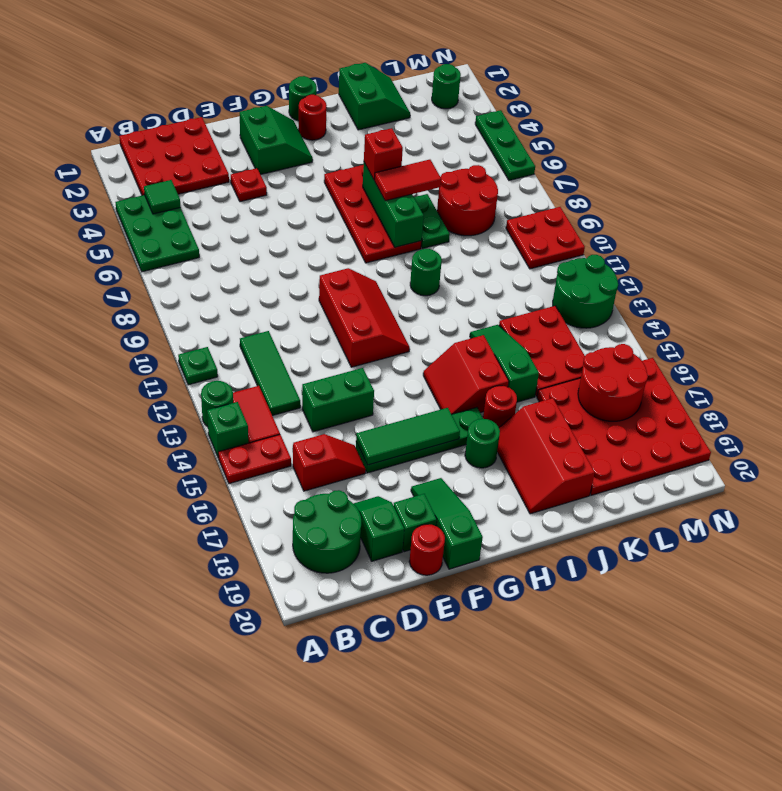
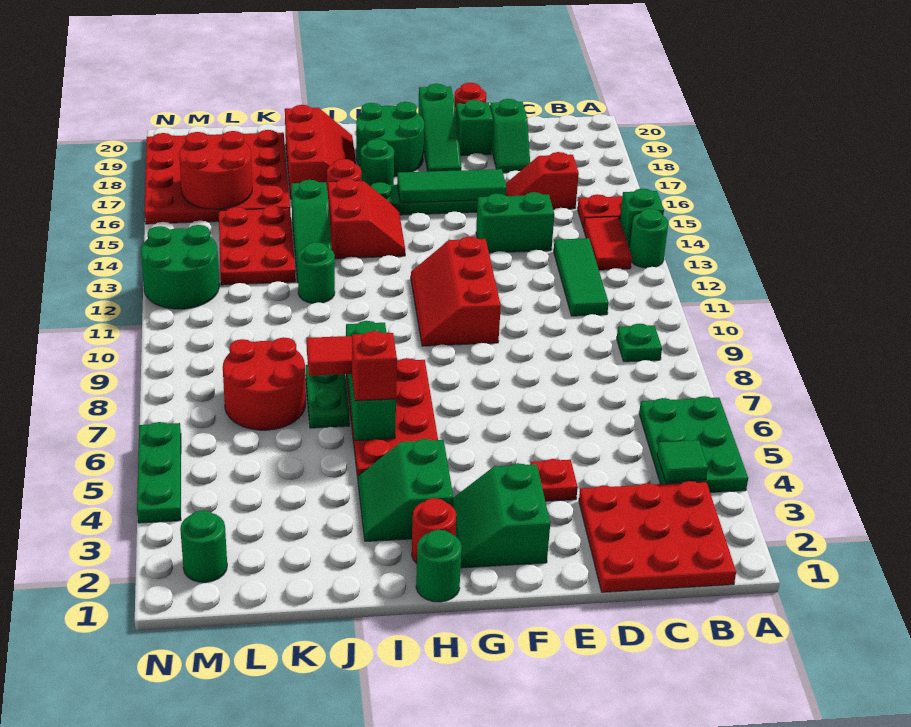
green plate A11 level 1 -> green plate B9 level 1
green round brick B18:C19 level 1 -> green round brick G18:H19 level 1
green round brick I10 level 1 -> green round brick J12 level 1
green slope J1:K2 level 1 top J -> green slope H3:I4 level 1 top H
red plate M9:N10 level 1 -> none

